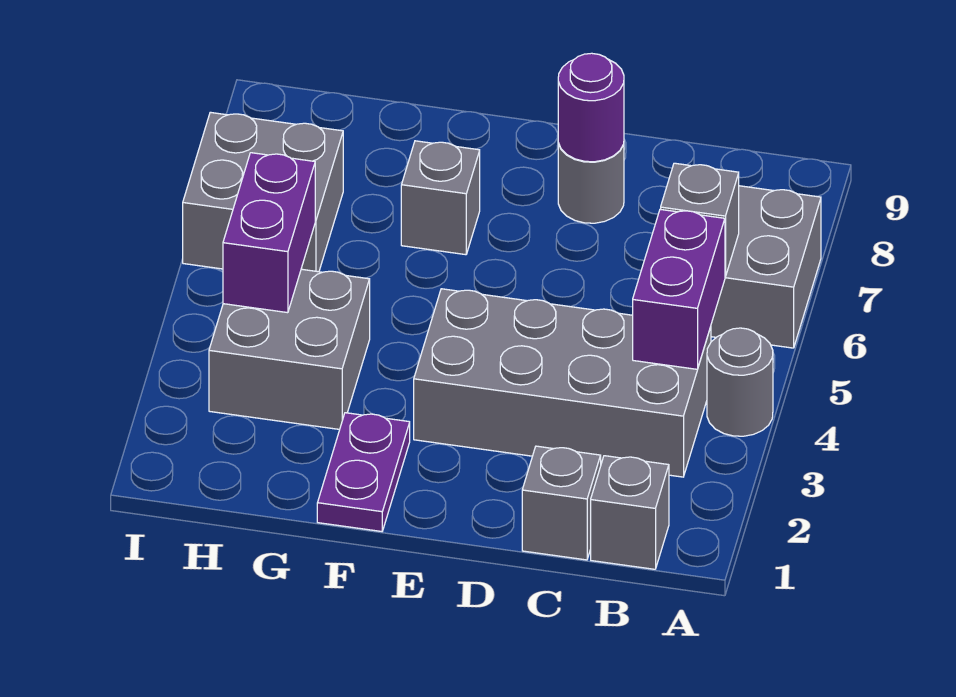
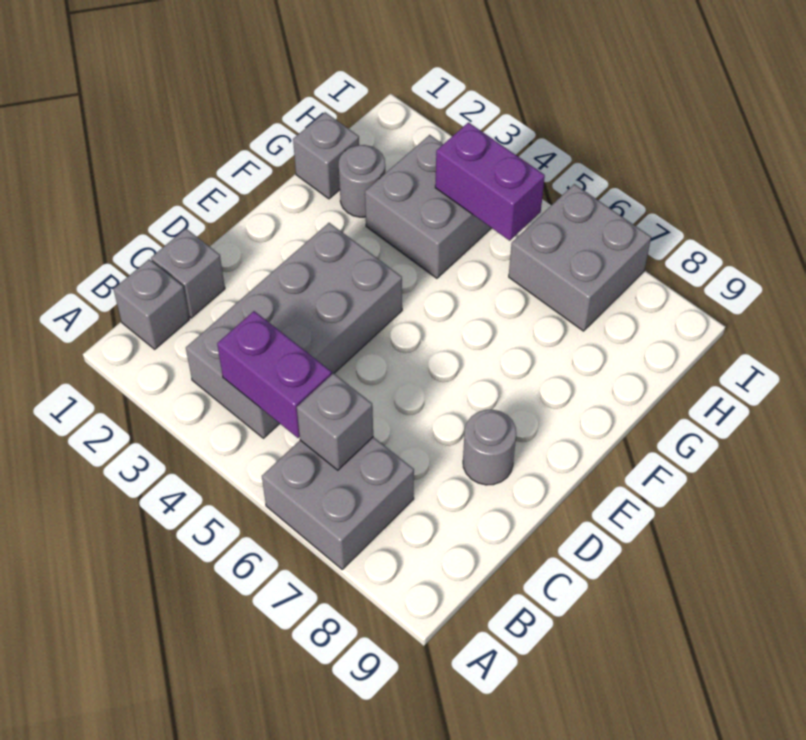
grey round brick A4 level 1 -> grey round brick G2 level 1
purple round brick D8 level 2 -> none
purple plate F1:F2 level 1 -> none
grey brick F7 level 1 -> grey brick G1 level 1

